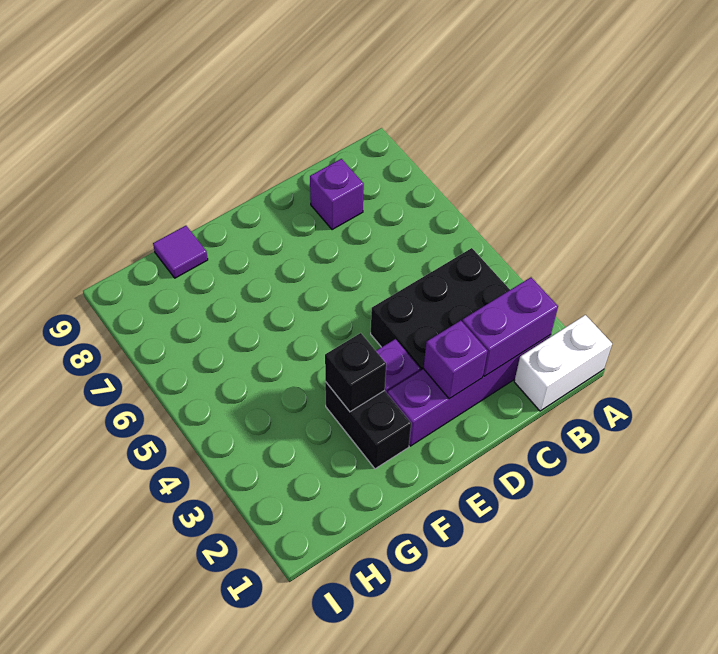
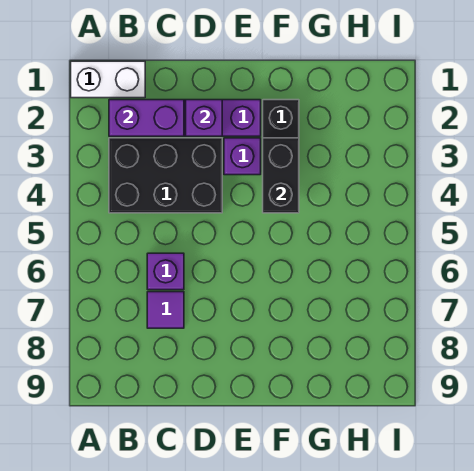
purple brick C8 level 1 -> purple brick C6 level 1
black brick F3 level 2 -> black brick F3:F4 level 2
purple tile G9 level 1 -> purple tile C7 level 1

